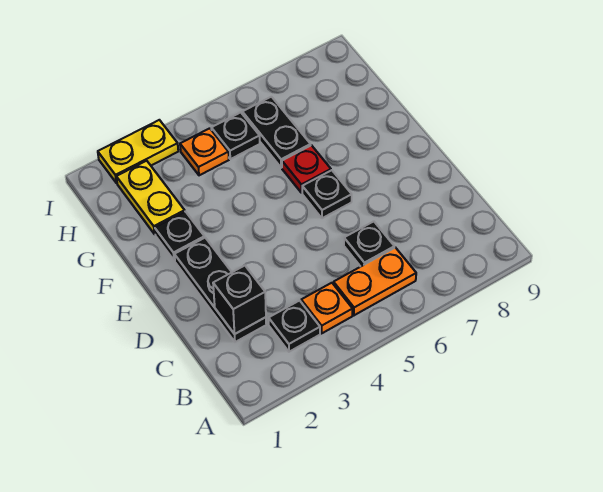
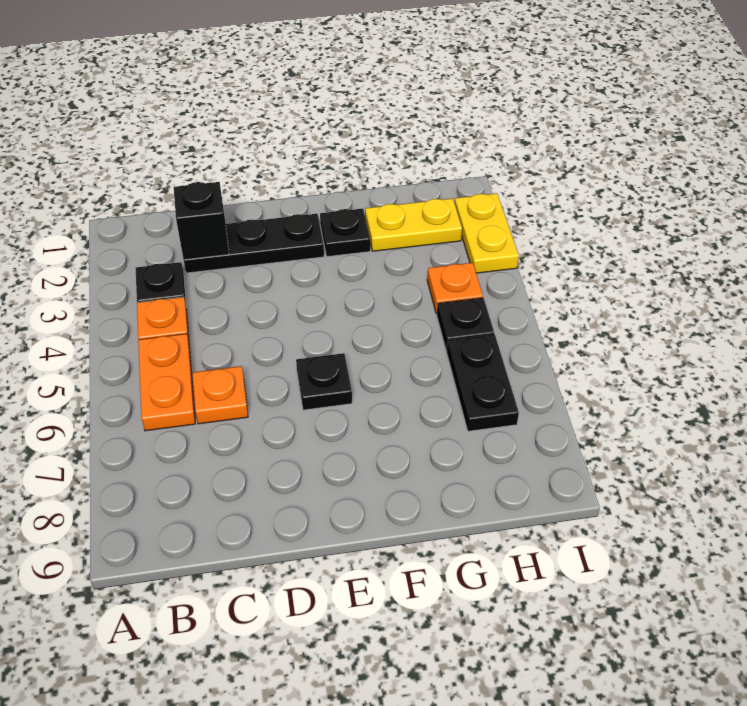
black plate C6 level 1 -> orange plate C6 level 1
red plate F6 level 1 -> none
black plate G6:H6 level 1 -> black plate H6:H7 level 1

